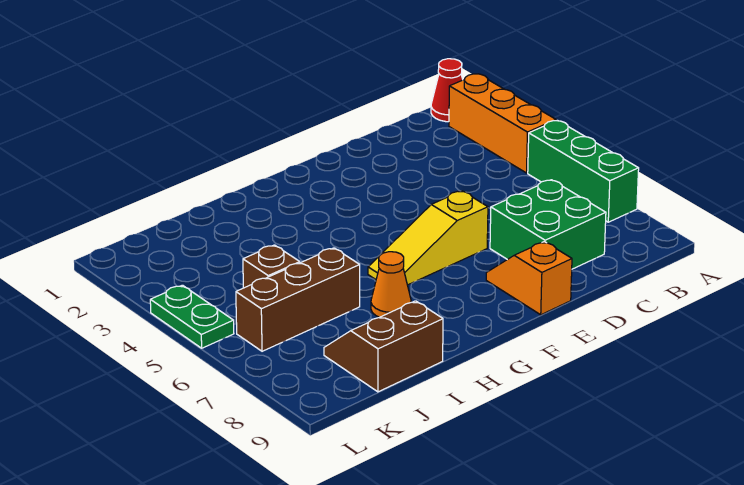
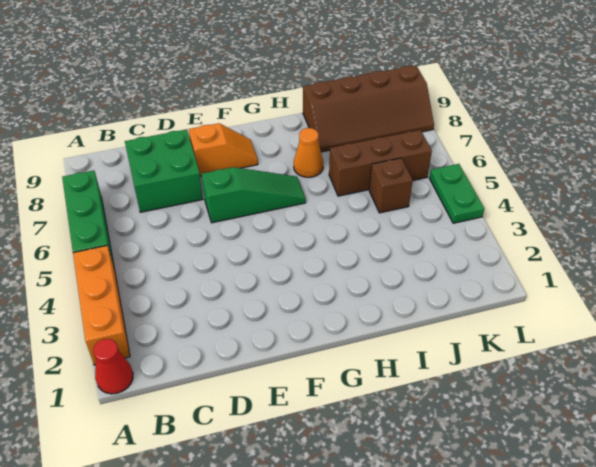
yellow slope E6:G6 level 1 top E -> green slope E6:G6 level 1 top E
orange slope E8:E9 level 1 top 9 -> orange slope E8:F8 level 1 top E
brown slope I8:J9 level 1 top 9 -> brown slope I8:L9 level 1 top 9

